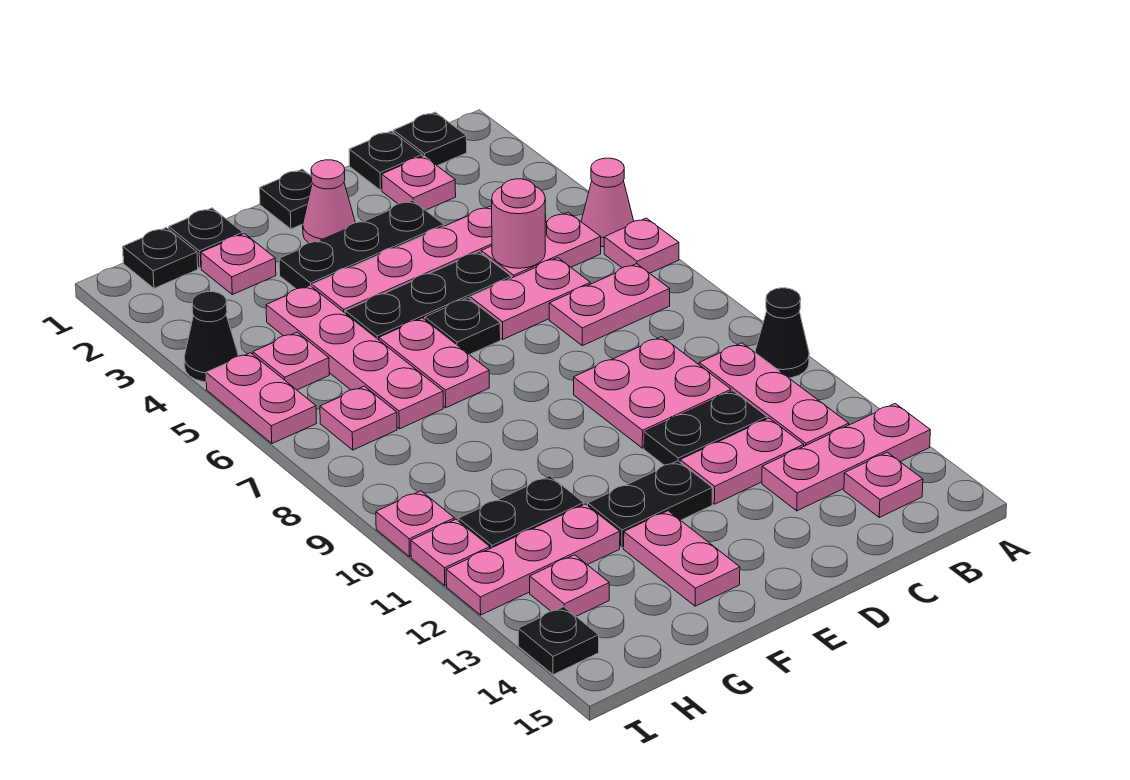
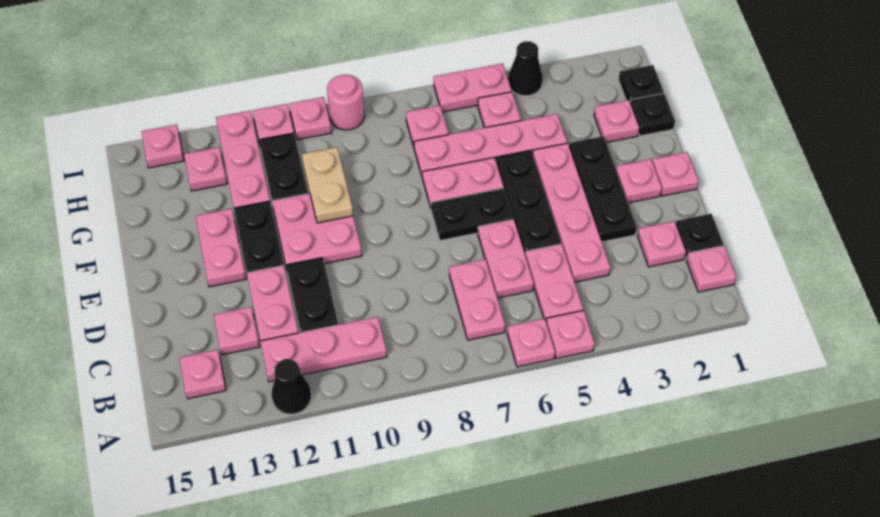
pink cone A5 level 1 -> pink plate A5 level 1
black cone A10 level 1 -> black cone A12 level 1
pink plate A13:C13 level 1 -> pink plate C13 level 1
black plate B1 level 1 -> pink plate B1 level 1
pink round brick C5 level 2 -> pink round brick I9 level 1
pink plate C9:D10 level 1 -> pink plate E10:F11 level 1
black plate E1 level 1 -> pink plate E1 level 1
pink cone E2 level 1 -> pink plate E2 level 1
black plate E6 level 1 -> black plate E6:E7 level 1
none -> tan plate F10:G10 level 2
pink plate F13:F14 level 1 -> pink plate E13:F13 level 1
black plate I14 level 1 -> pink plate I14 level 1

